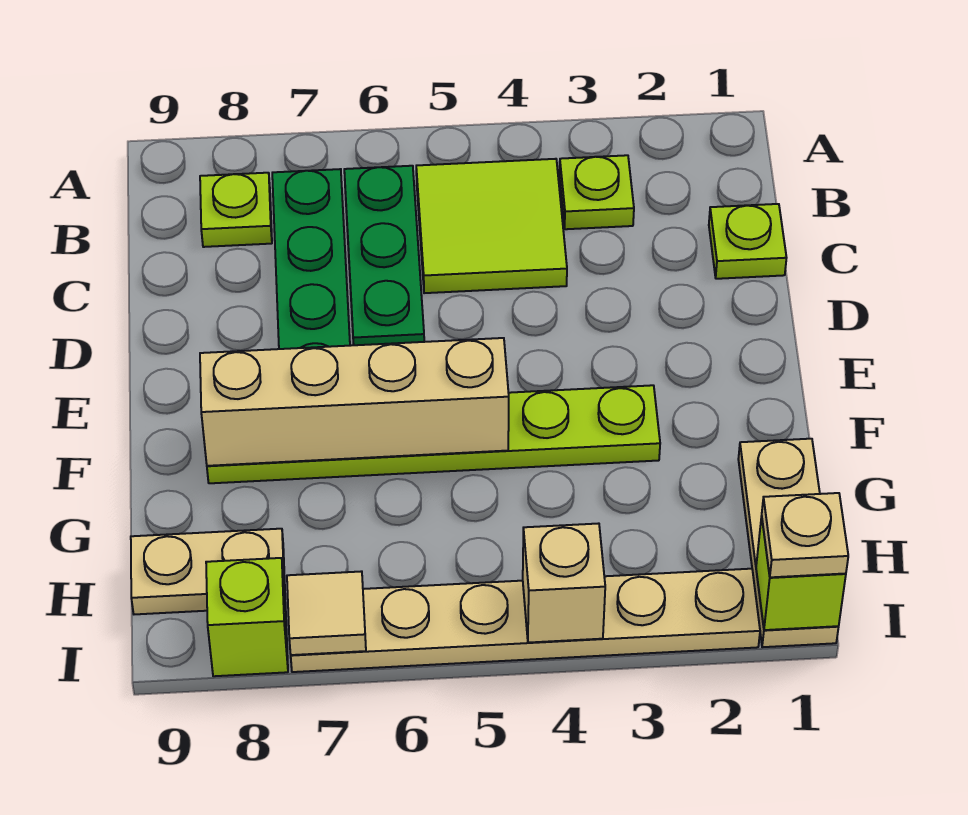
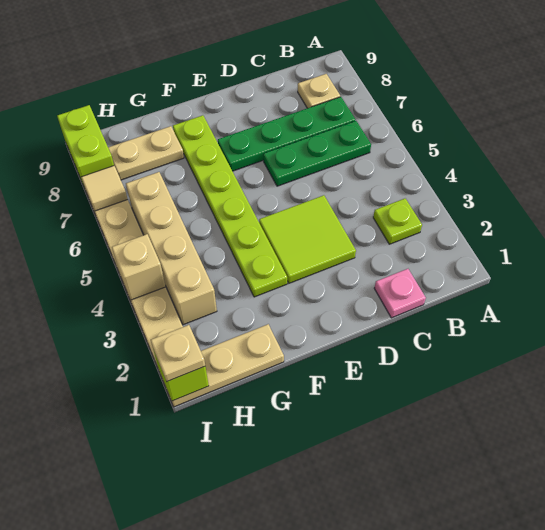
lime tile B4:C5 level 1 -> lime tile D3:E4 level 1
lime plate B8 level 1 -> tan plate B8 level 1
lime plate C1 level 1 -> pink plate C1 level 1
tan brick F5:F8 level 2 -> tan brick H3:H6 level 1
tan plate H8:H9 level 1 -> tan plate G8:H8 level 1
lime brick I8 level 1 -> lime brick I8:I9 level 1

